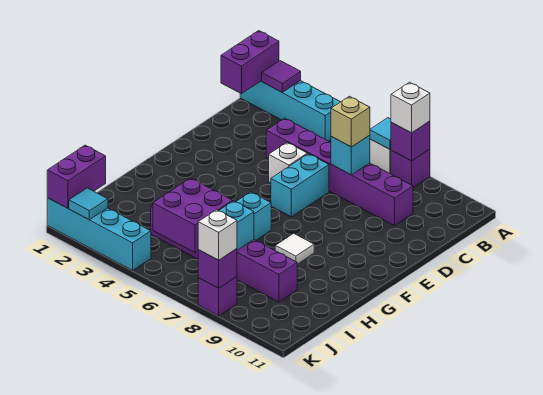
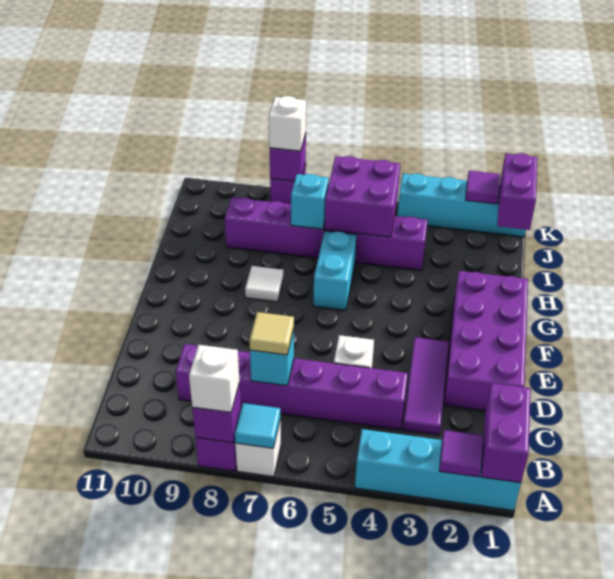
none -> purple tile C3:E3 level 1
tan brick C7 level 3 -> tan tile C7 level 3
none -> purple brick D1:G2 level 1
cyan brick D6:E6 level 1 -> none
cyan tile K2 level 2 -> purple tile K2 level 2

